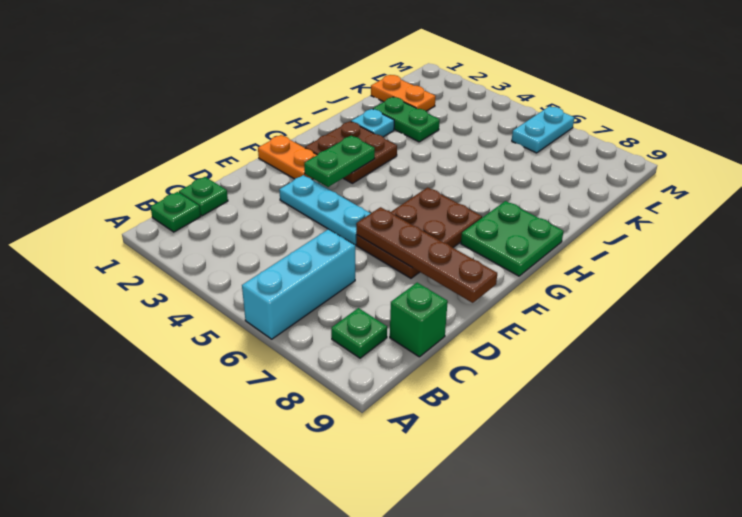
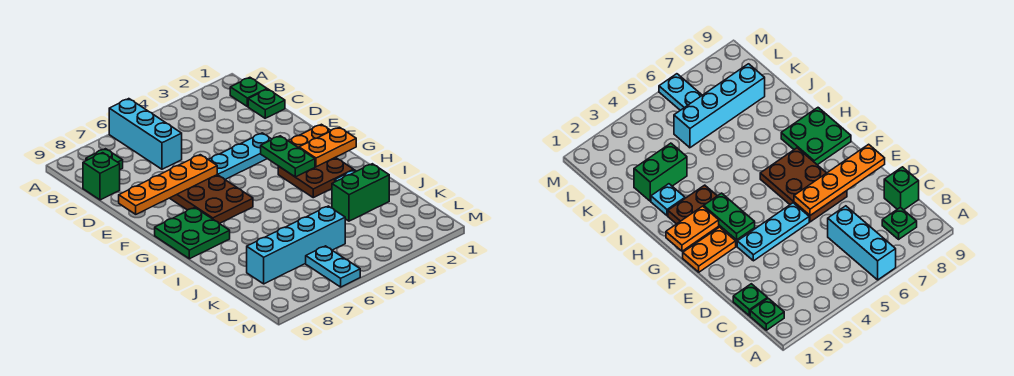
brown plate E6:E9 level 2 -> orange plate E6:E9 level 2
green plate J2:J3 level 1 -> green brick J2:J3 level 1
orange plate K1:K2 level 1 -> orange plate G1:G2 level 2
none -> cyan brick K5:K8 level 1

